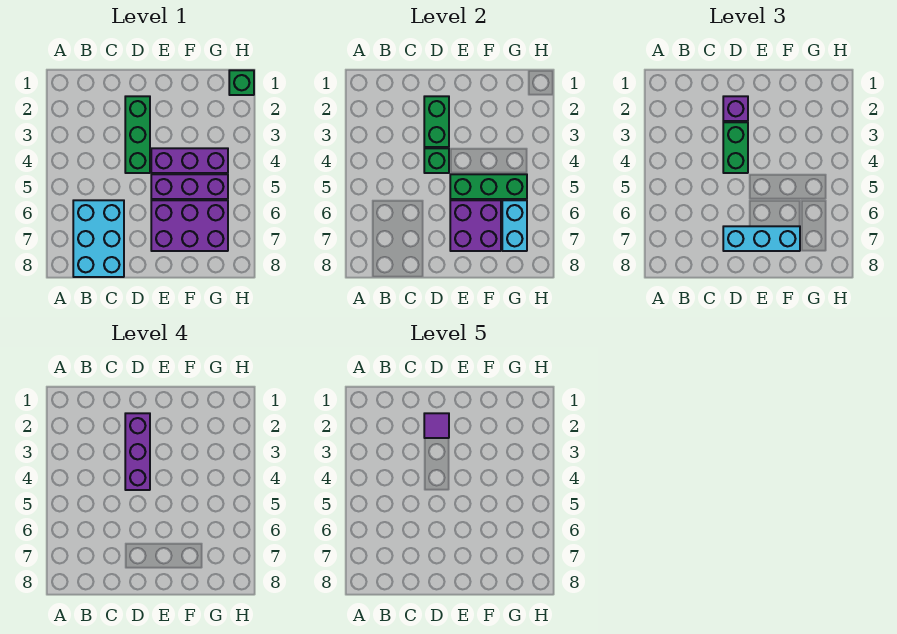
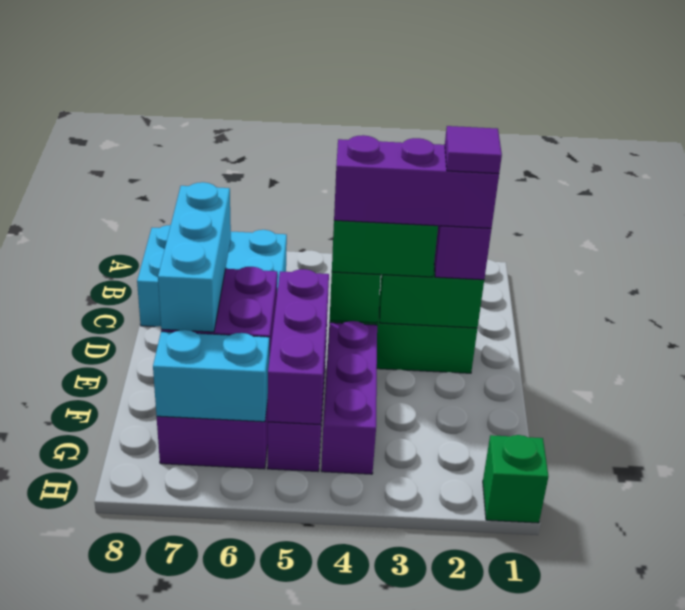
green brick E5:G5 level 2 -> purple brick E5:G5 level 2

